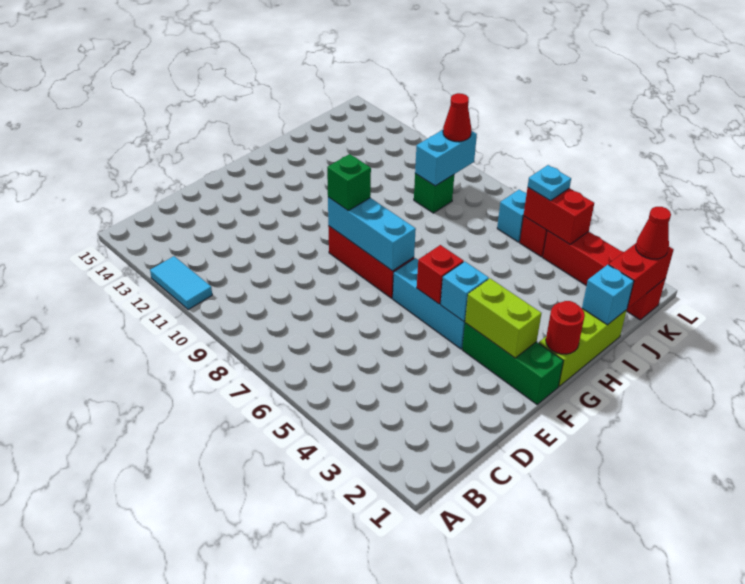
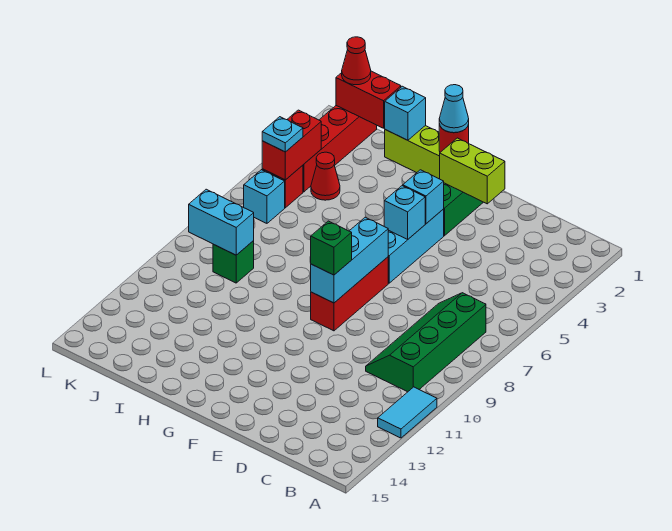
none -> green slope B7:C10 level 1 top B
lime brick F2:F3 level 2 -> lime brick E2:F2 level 2
red brick F5 level 2 -> cyan brick F5 level 2
none -> cyan cone G1 level 3
red cone K9 level 3 -> red cone J4 level 1

